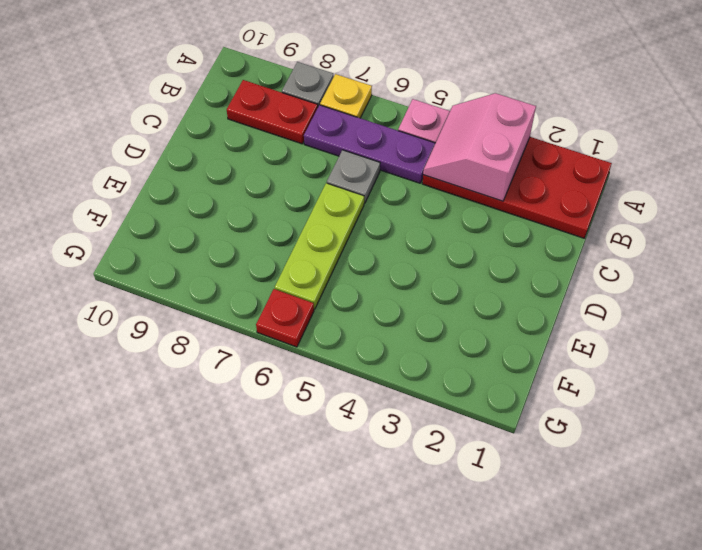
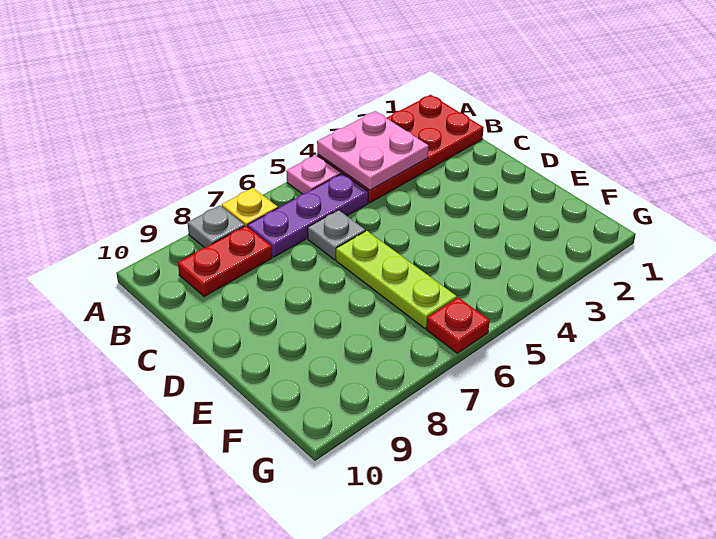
pink slope A3:B4 level 2 top 3 -> pink plate A3:B4 level 2

